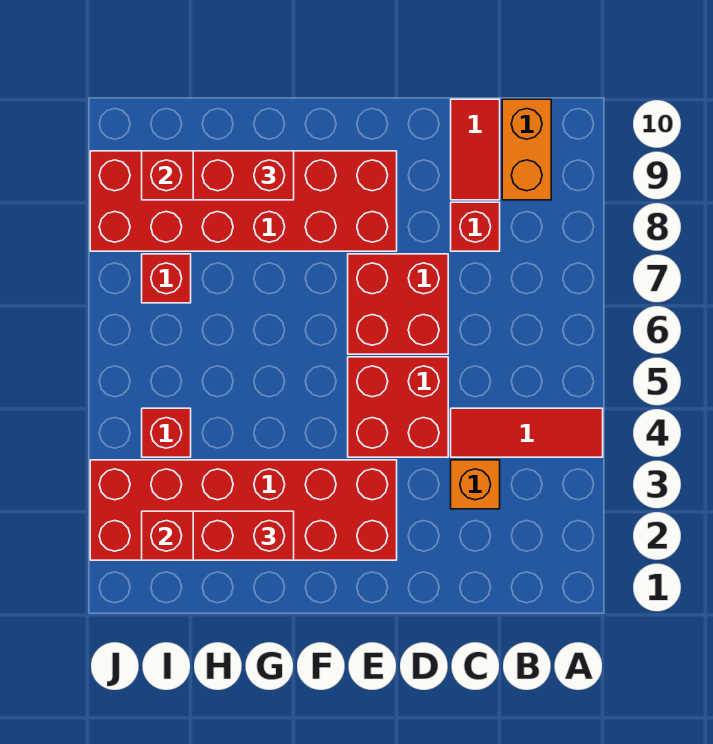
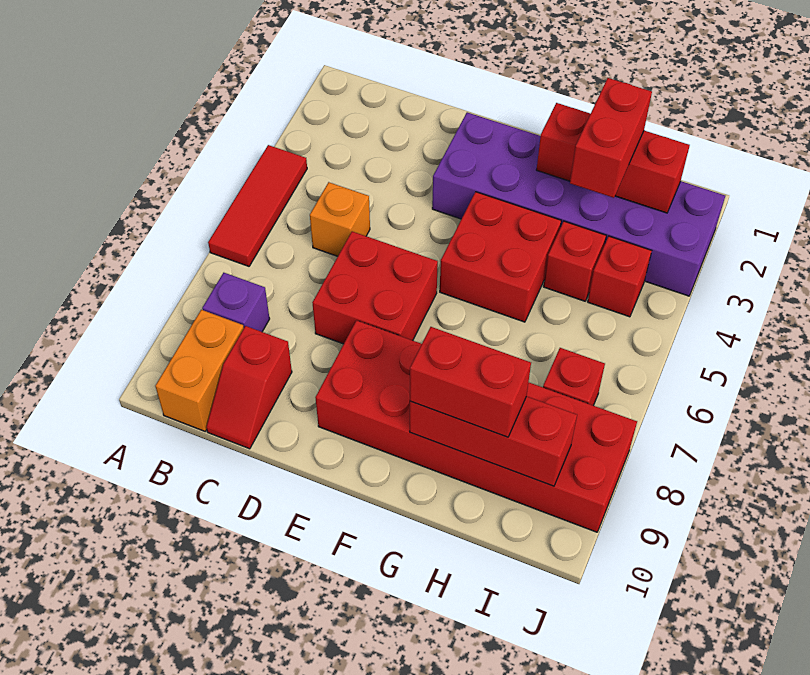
red tile A4:C4 level 1 -> red tile A4:A6 level 1
none -> purple brick B8 level 1
orange brick C3 level 1 -> orange brick C5 level 1
red brick C8 level 1 -> red brick H4 level 1
red tile C9:C10 level 1 -> red slope C9:C10 level 1 top 9
red brick D4:E5 level 1 -> red brick F4:G5 level 1
red brick E2:J3 level 1 -> purple brick E2:J3 level 1
red brick G2:H2 level 3 -> red brick H2:H3 level 3

